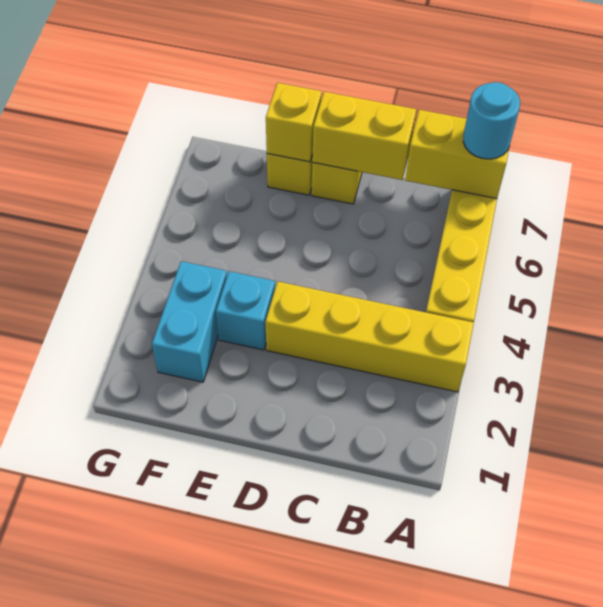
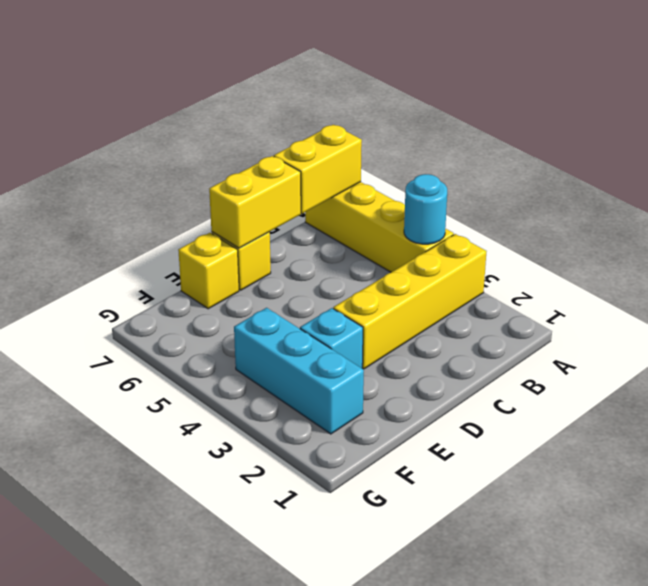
cyan round brick A7 level 3 -> cyan round brick A4 level 2
yellow brick E7 level 2 -> none
cyan brick F2:F3 level 1 -> cyan brick F2:F4 level 1

